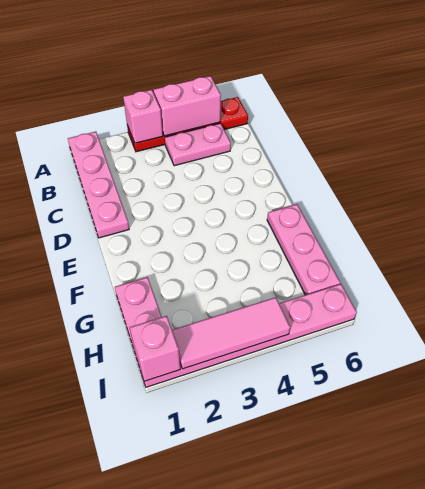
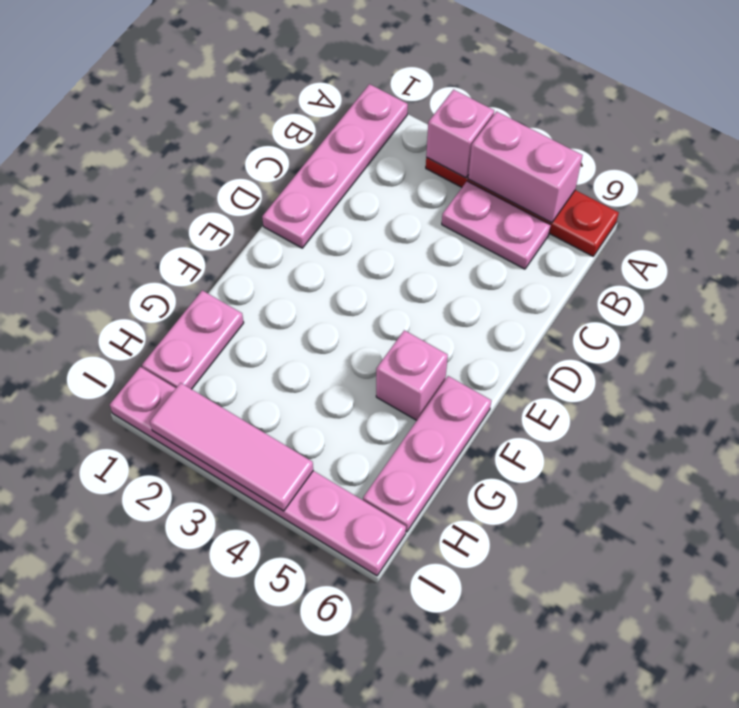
pink brick I1 level 2 -> pink brick F5 level 1

